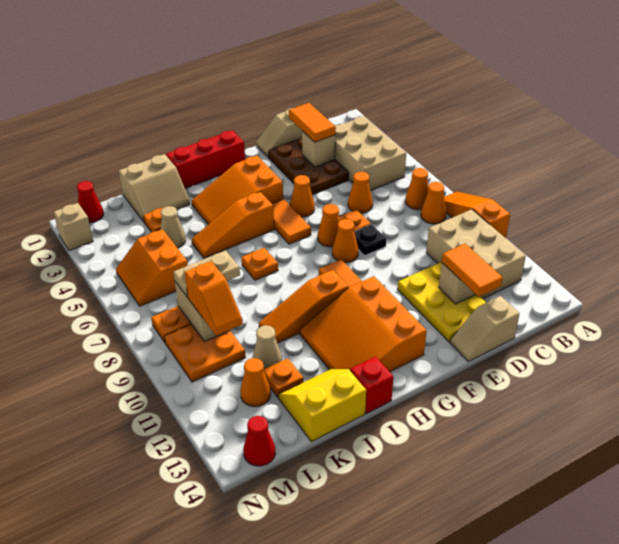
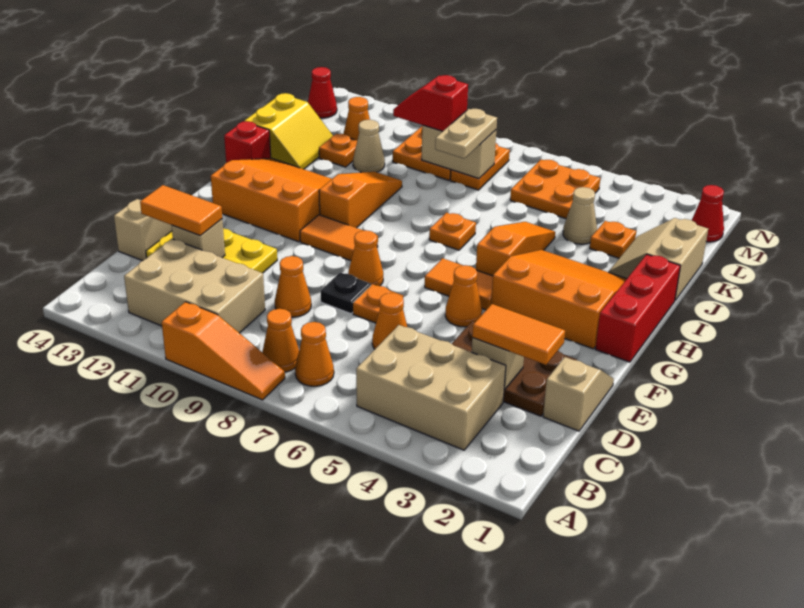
orange cone F7 level 1 -> orange cone D9 level 1
orange slope G3:I4 level 1 top G -> orange slope G2:I4 level 1 top G
orange slope L5:M6 level 1 top L -> orange plate L5:M6 level 1
orange slope L9:L10 level 3 top 9 -> red slope L9:L10 level 3 top 9
tan brick N2 level 1 -> none

